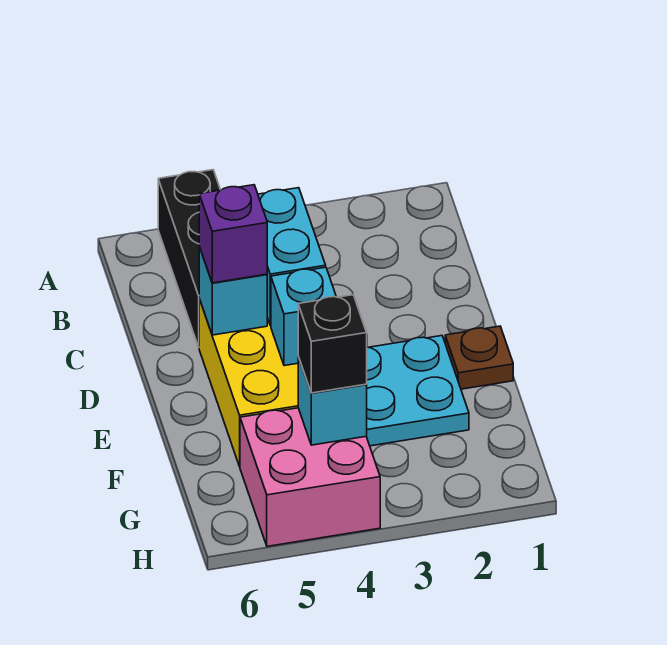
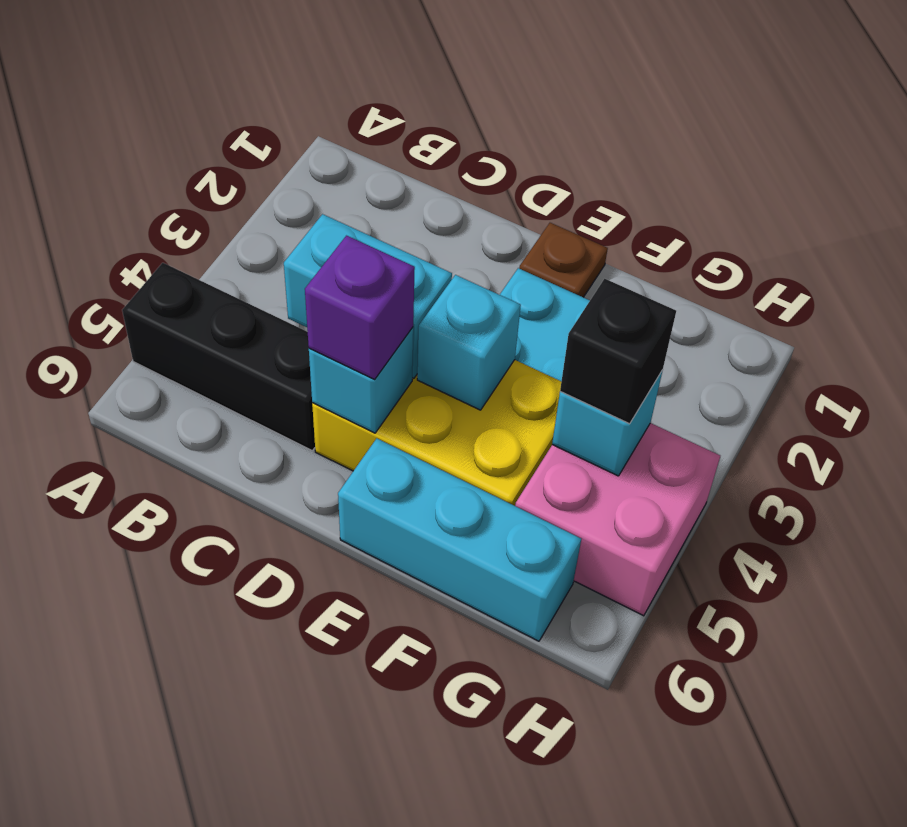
none -> cyan brick E6:G6 level 1

